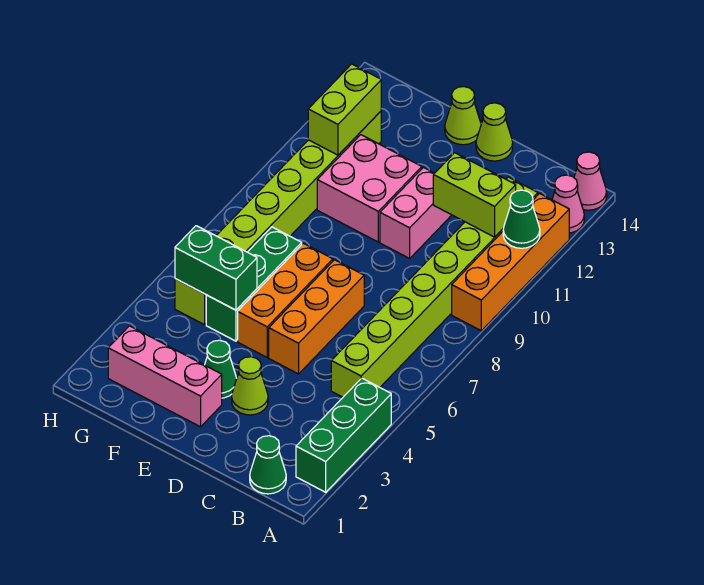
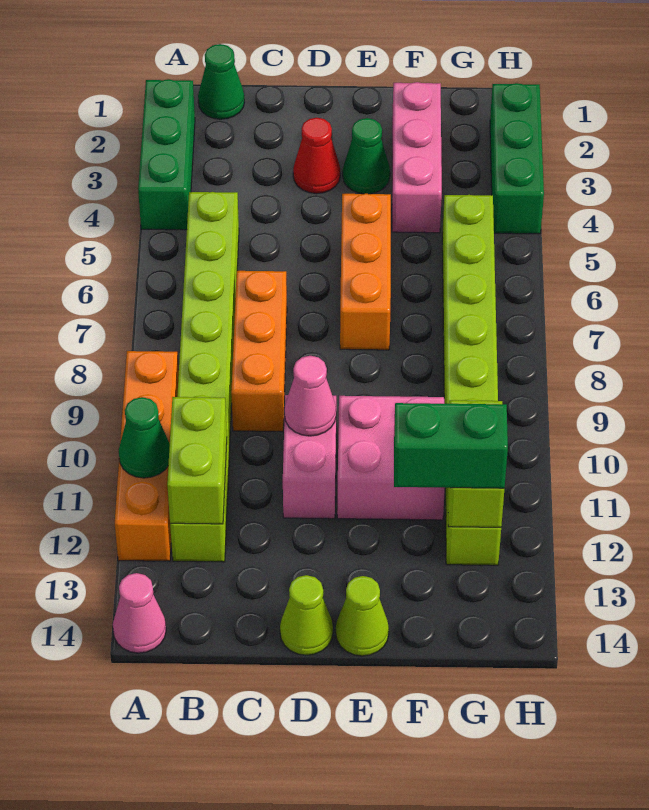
pink cone A13 level 1 -> pink cone D10 level 2
lime brick B11:C11 level 2 -> lime brick B11:B12 level 2
lime cone D3 level 1 -> red cone D3 level 1
orange brick D5:D7 level 1 -> orange brick C7:C9 level 1
pink brick E2:G2 level 1 -> pink brick F2:F4 level 1
green brick F5:F7 level 1 -> green brick H2:H4 level 1
green brick F5:G5 level 2 -> green brick F12:G12 level 3

